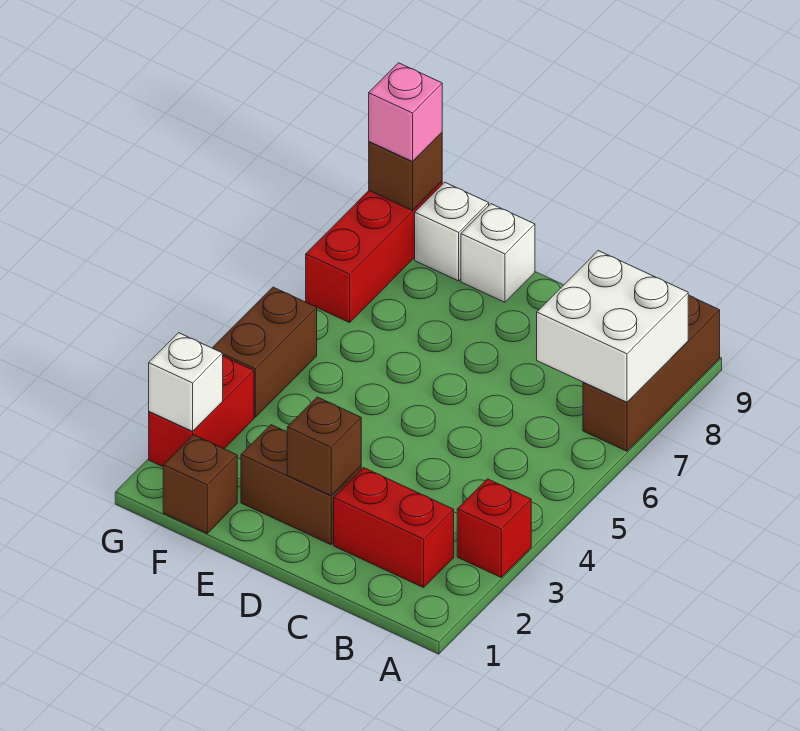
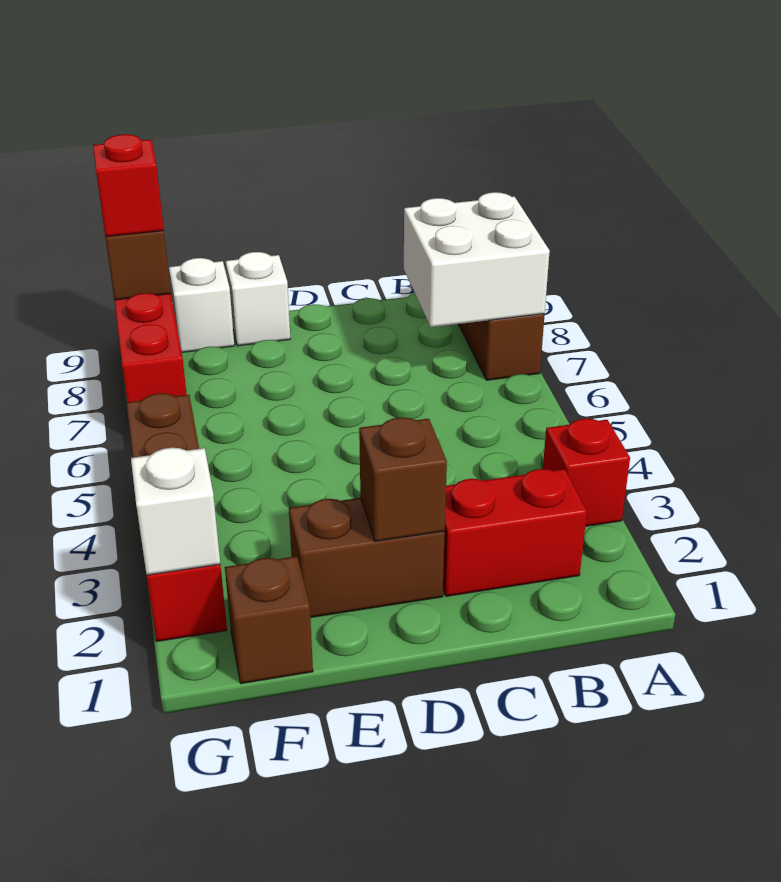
pink brick G9 level 3 -> red brick G9 level 3

